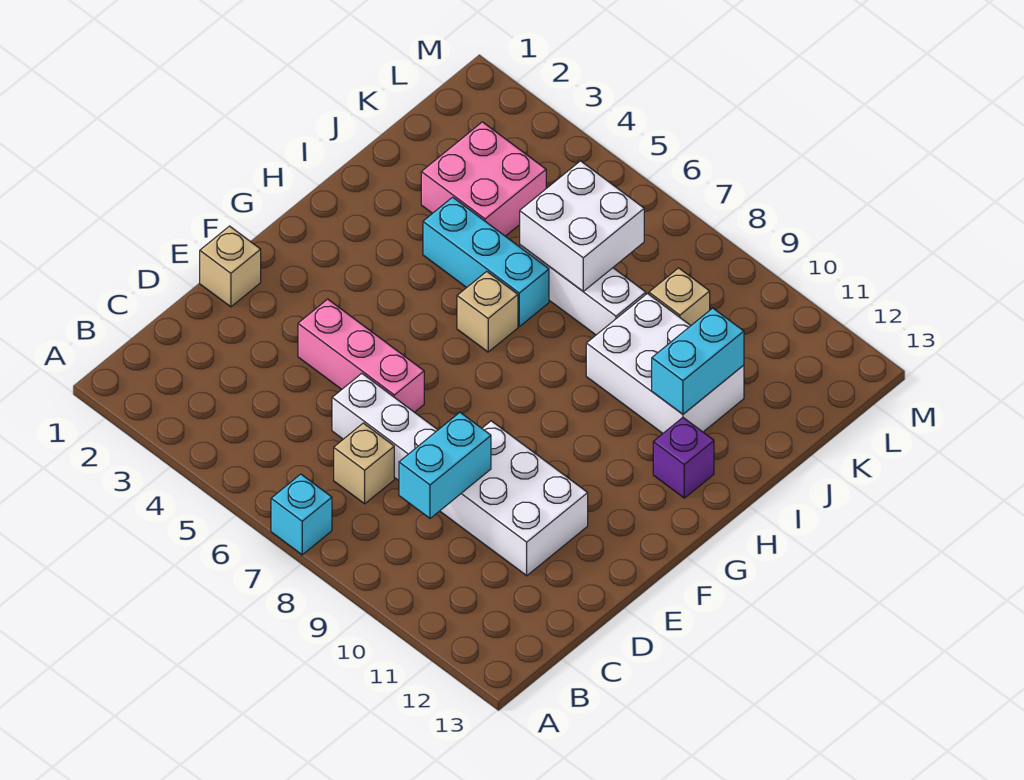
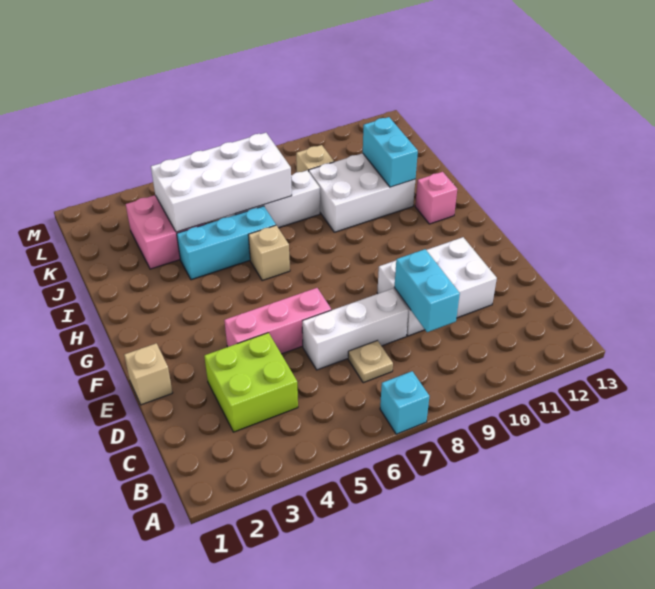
none -> lime brick C3:D4 level 1
tan brick C7 level 1 -> tan plate C7 level 1
purple brick H12 level 1 -> pink brick H12 level 1
white brick J6:K7 level 2 -> white brick J4:K7 level 2

